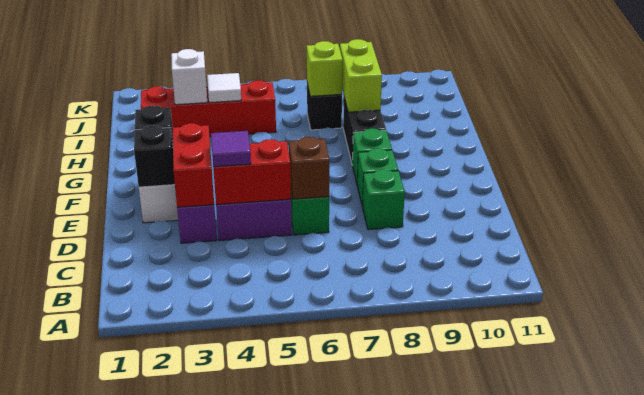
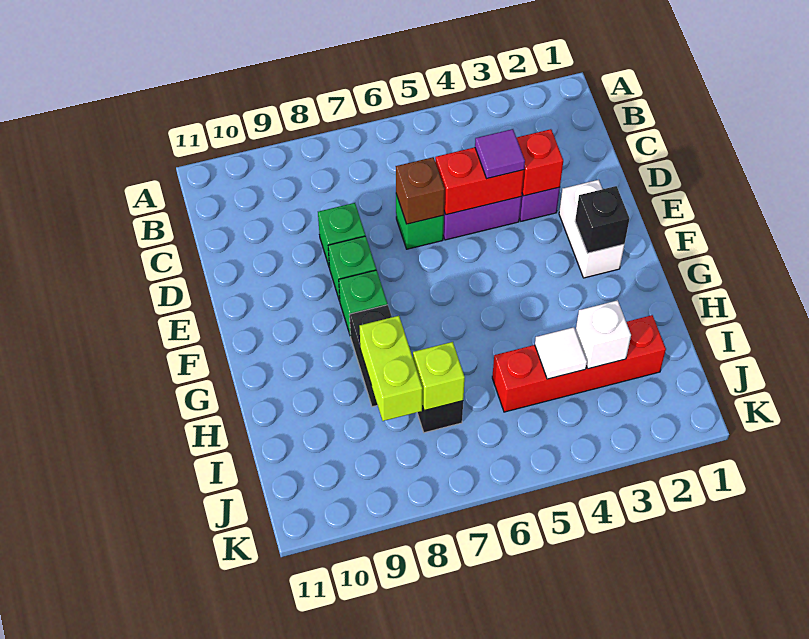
red brick D3:E3 level 2 -> red brick D3 level 2
black brick E2 level 2 -> none

